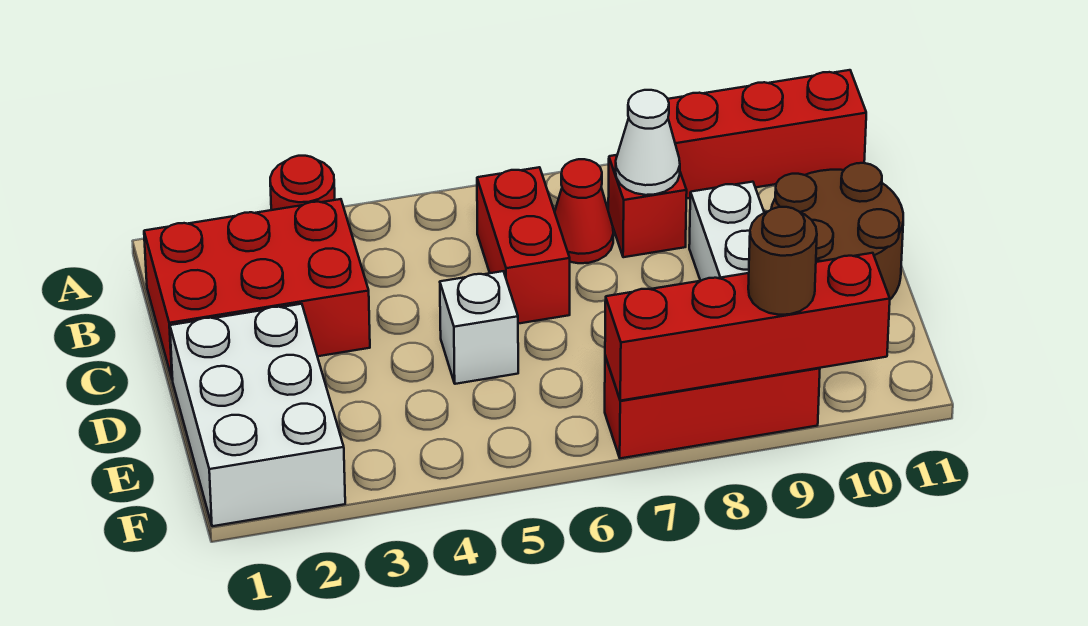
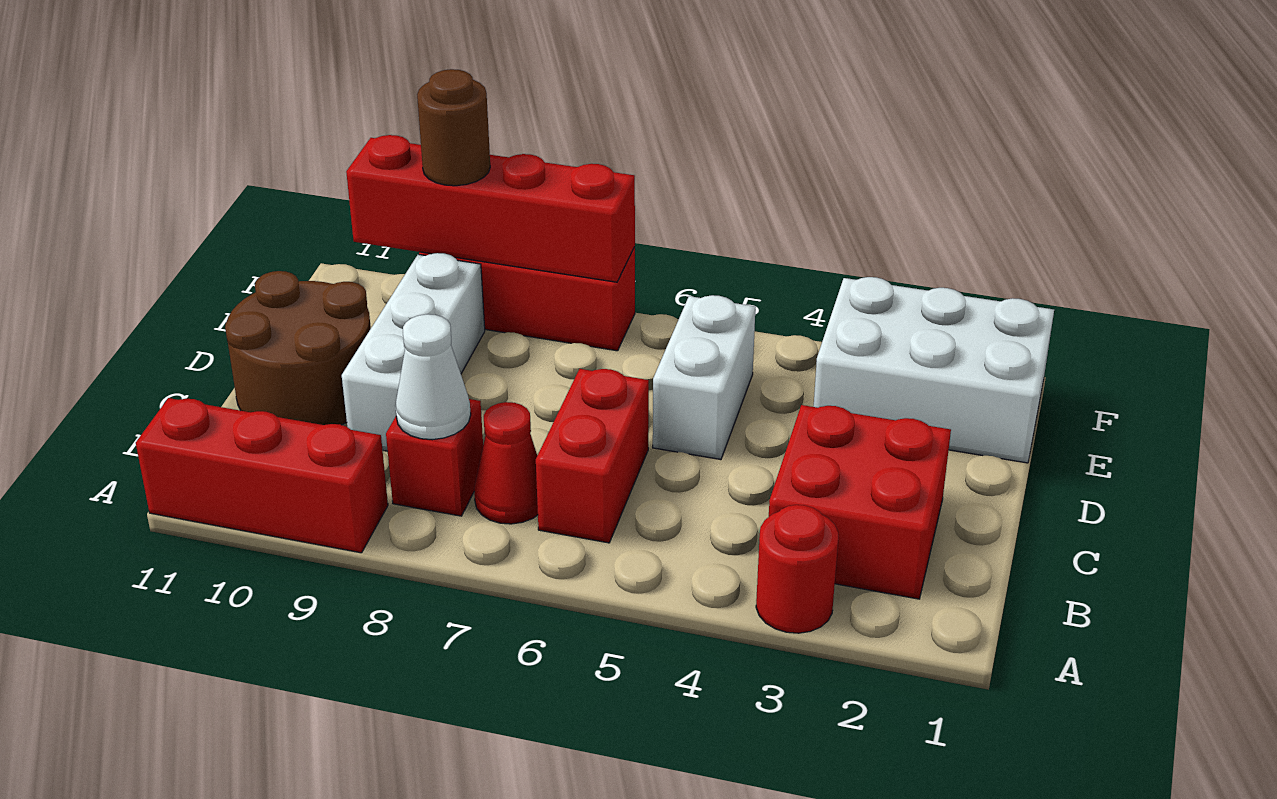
red brick B1:C3 level 1 -> red brick B2:C3 level 1
white brick D1:F2 level 1 -> white brick E1:F3 level 1
white brick D5 level 1 -> white brick D5:E5 level 1

